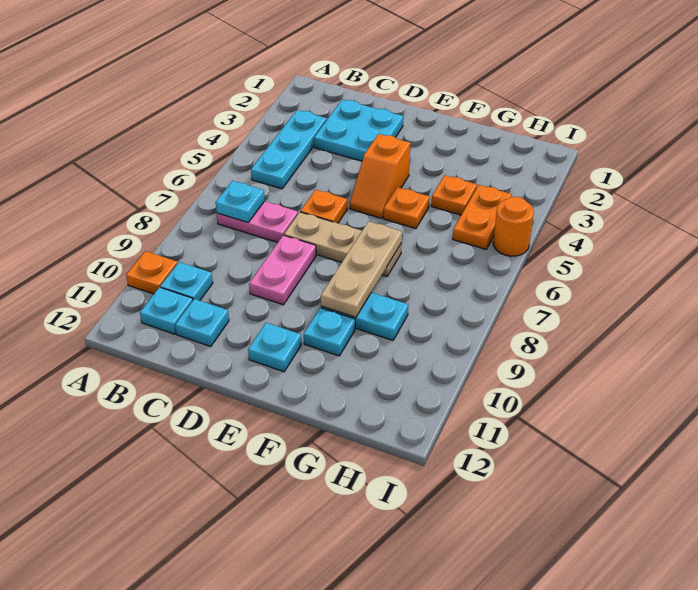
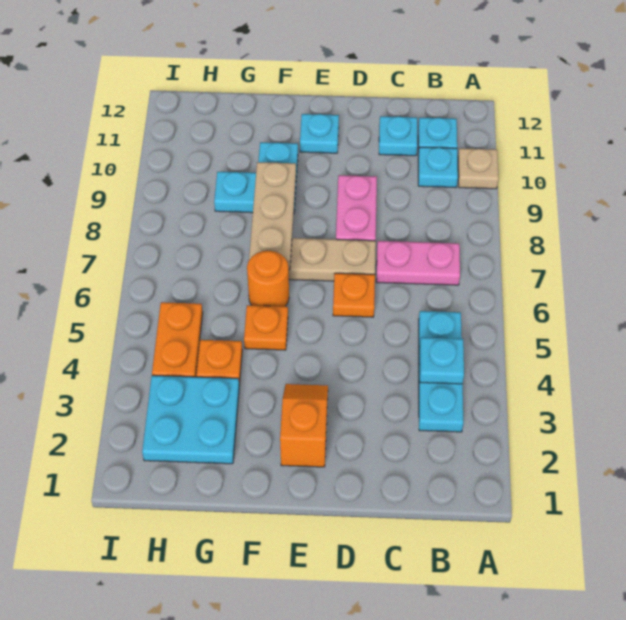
orange plate A10 level 1 -> tan plate A10 level 1
cyan plate B7 level 2 -> cyan plate B4 level 2
cyan plate C2:D3 level 1 -> cyan plate G2:H3 level 1
orange slope E4:E5 level 1 top 4 -> orange slope E2:E3 level 1 top 2
orange round brick I5 level 1 -> orange round brick F6 level 1

